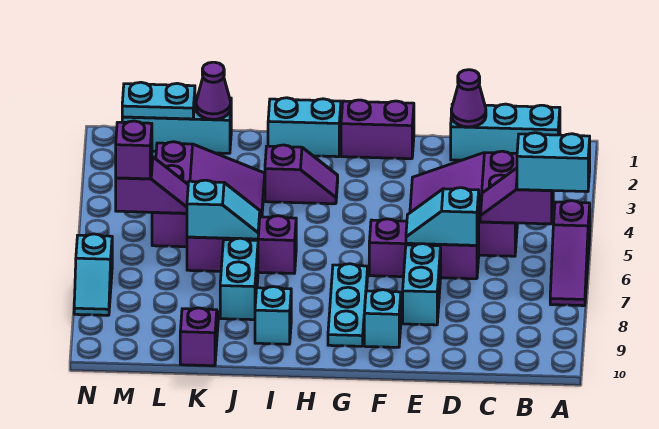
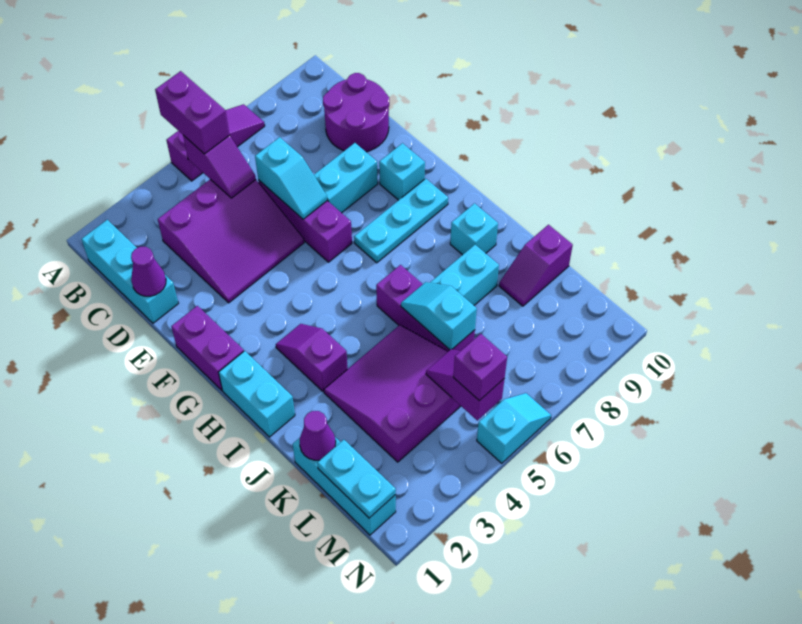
cyan brick A5:B5 level 3 -> purple brick A5:B5 level 3
none -> purple round brick C9:D10 level 1
cyan slope N7:N8 level 1 top 7 -> cyan slope N5:N6 level 1 top 5

